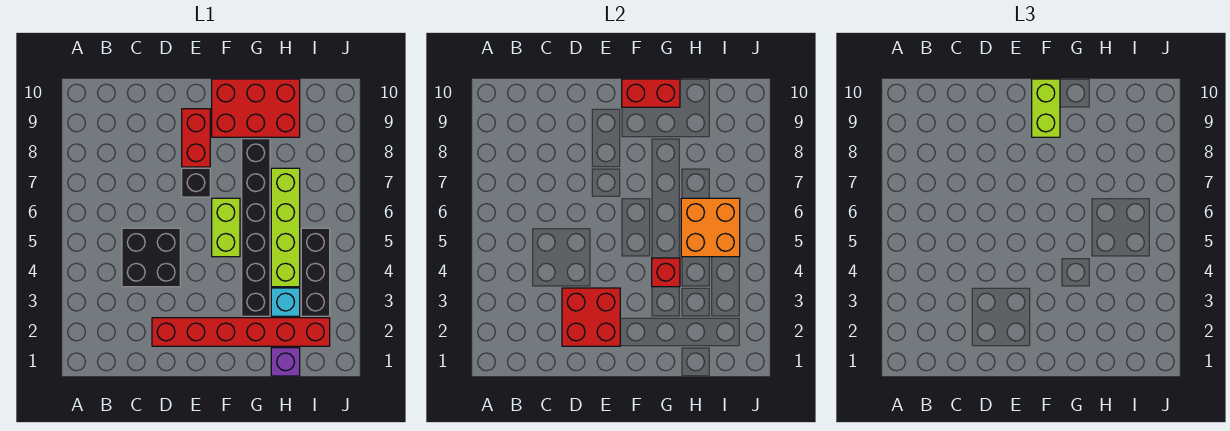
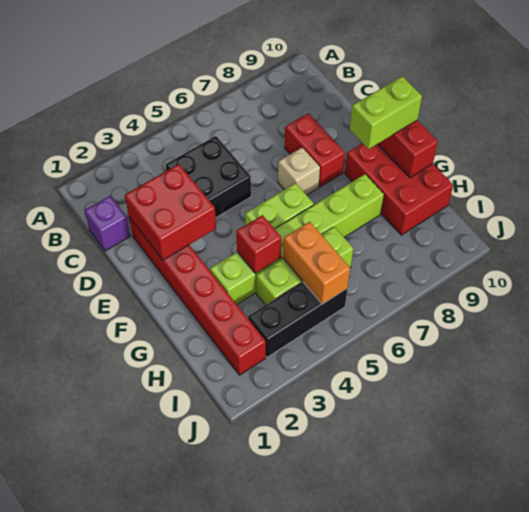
black brick E7 level 1 -> tan brick E7 level 1
red brick E8:E9 level 1 -> red brick D8:E8 level 1
black brick G3:G8 level 1 -> lime brick G3:G8 level 1
purple brick H1 level 1 -> purple brick C1 level 1
cyan brick H3 level 1 -> none
lime brick H4:H7 level 1 -> lime brick H4:H6 level 1
orange brick H5:I6 level 2 -> orange brick H5:I5 level 2

